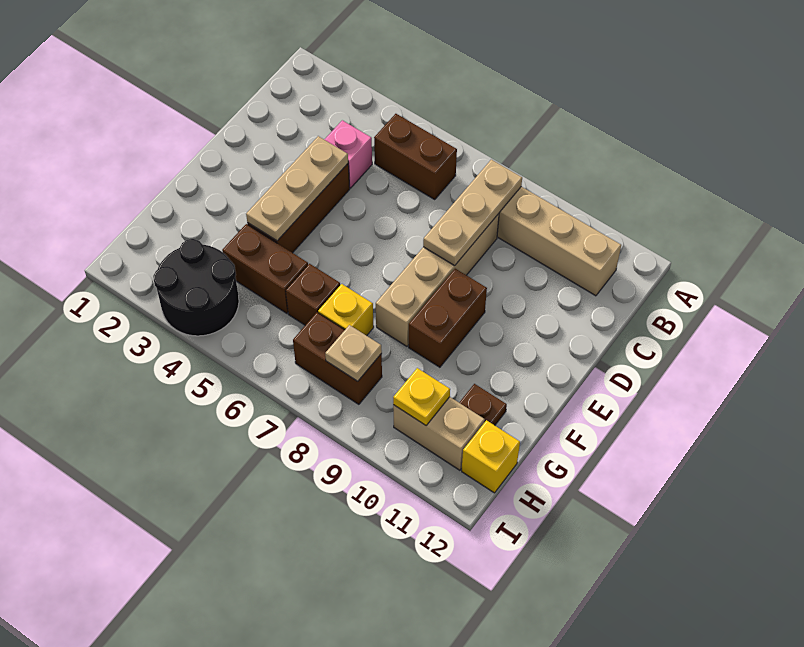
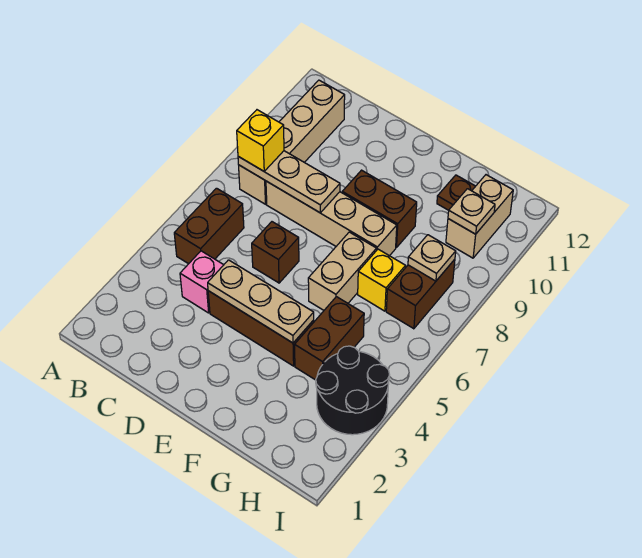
none -> tan brick F6:F7 level 1
brown brick G6 level 1 -> brown brick D6 level 1
yellow plate H10 level 2 -> tan plate H10 level 2
yellow brick H12 level 1 -> yellow brick B8 level 3

